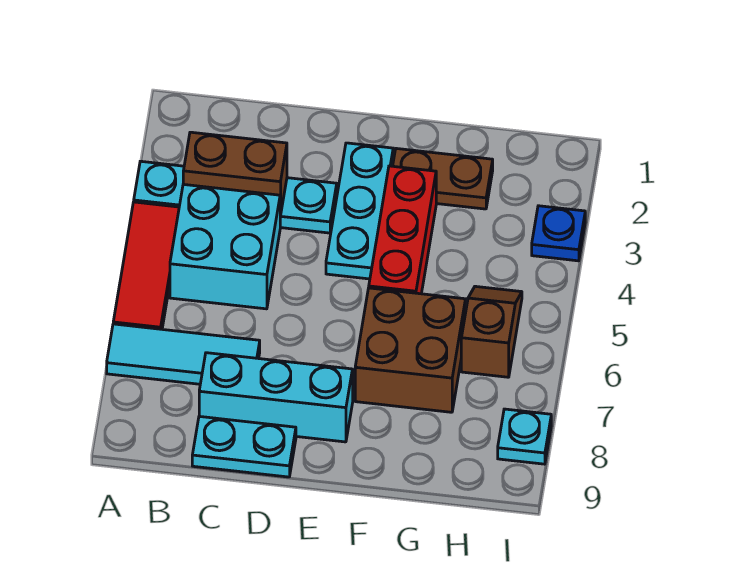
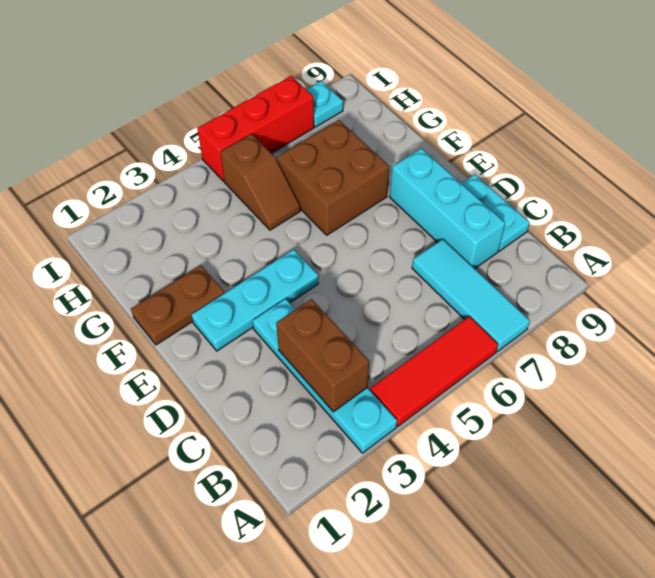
cyan brick B4:C5 level 1 -> none
brown plate F2:G2 level 1 -> brown plate F1:F2 level 1
red brick F3:F5 level 1 -> red brick I5:I7 level 1
brown slope H5:H6 level 1 top 6 -> brown slope G5:H5 level 1 top H
blue plate I3 level 1 -> none

